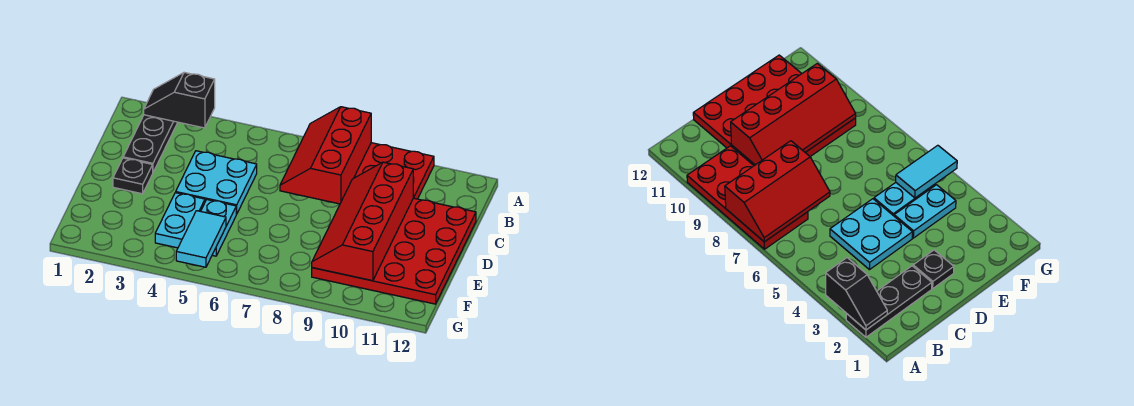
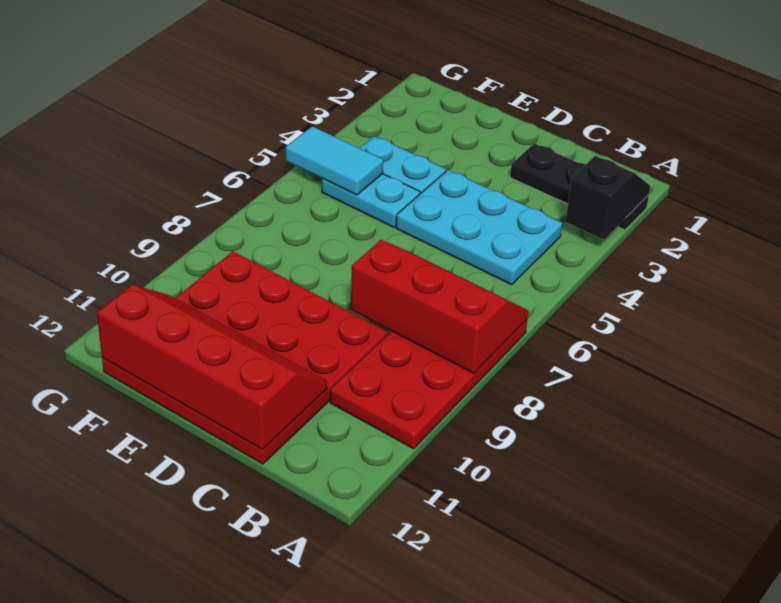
cyan plate C4:D5 level 1 -> cyan plate B4:D5 level 1
red slope C9:F10 level 2 top 10 -> red slope C11:F12 level 2 top 12
black plate D2 level 1 -> none

